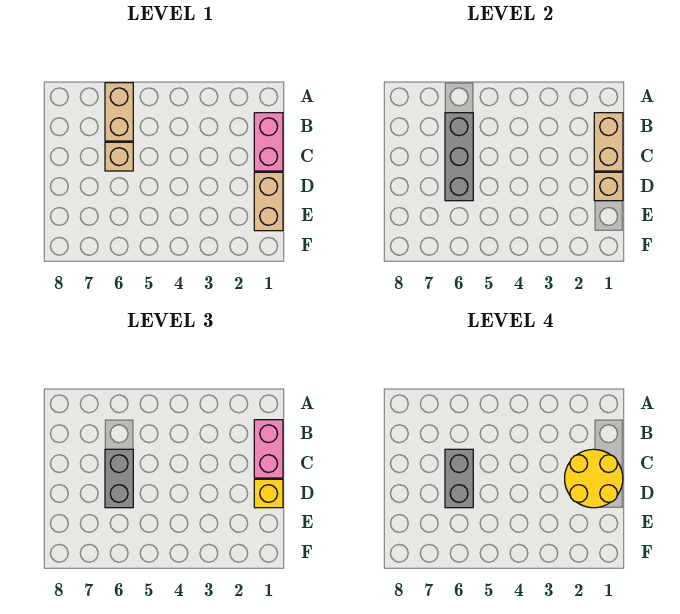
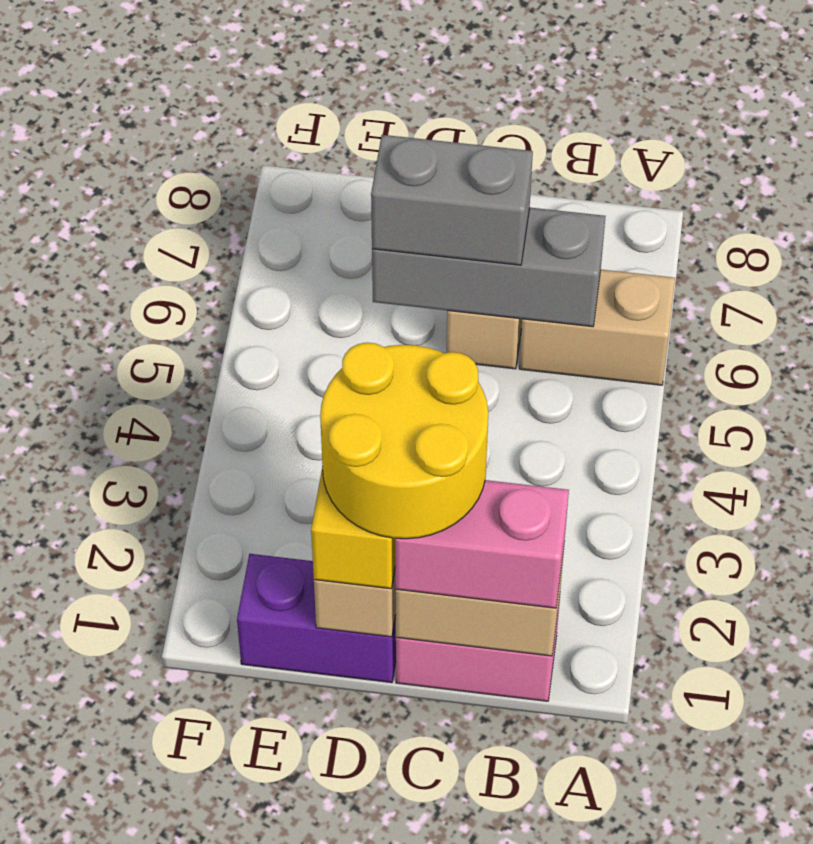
grey brick C6:D6 level 4 -> none
tan brick D1:E1 level 1 -> purple brick D1:E1 level 1

